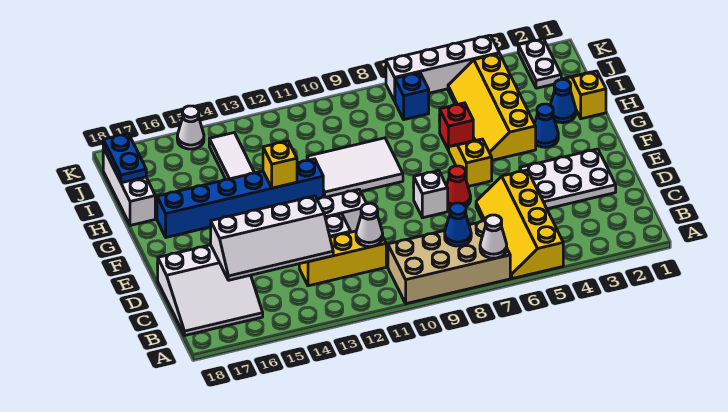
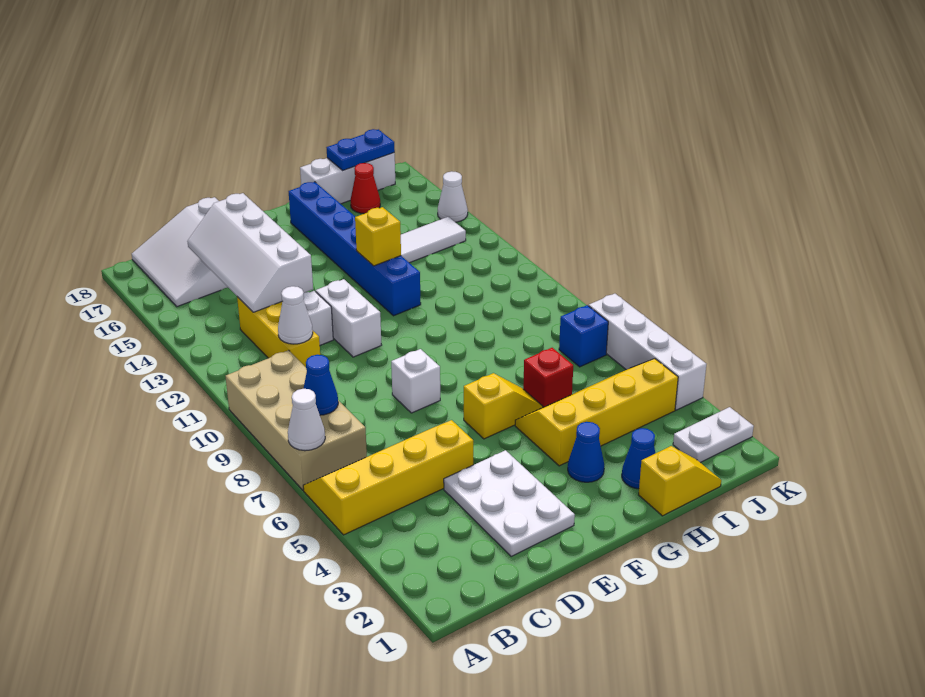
red cone E7 level 1 -> red cone I17 level 1
white tile G9:H11 level 1 -> none

